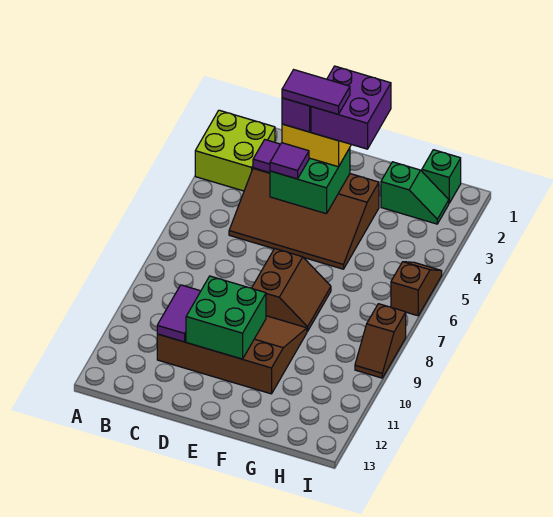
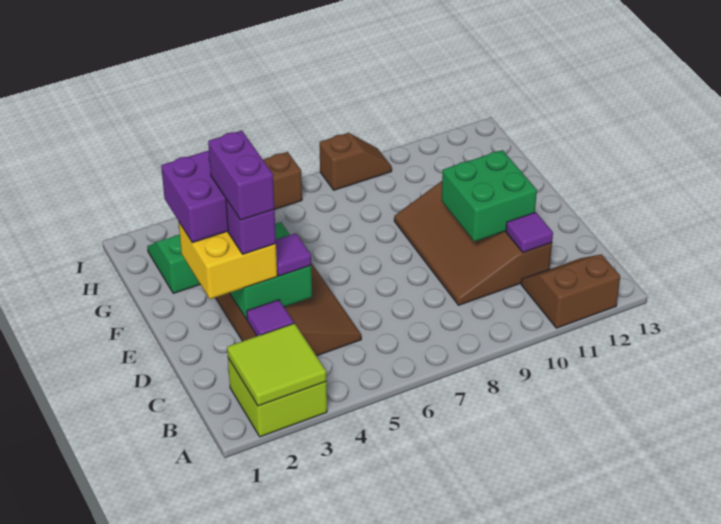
none -> lime tile A2:B3 level 2
purple tile C10:C11 level 2 -> purple tile C11 level 2
purple tile D3:E3 level 5 -> purple brick D3:E3 level 5
brown slope E7:F8 level 1 top E -> brown slope A11:B12 level 1 top A
green brick H1 level 1 -> none

